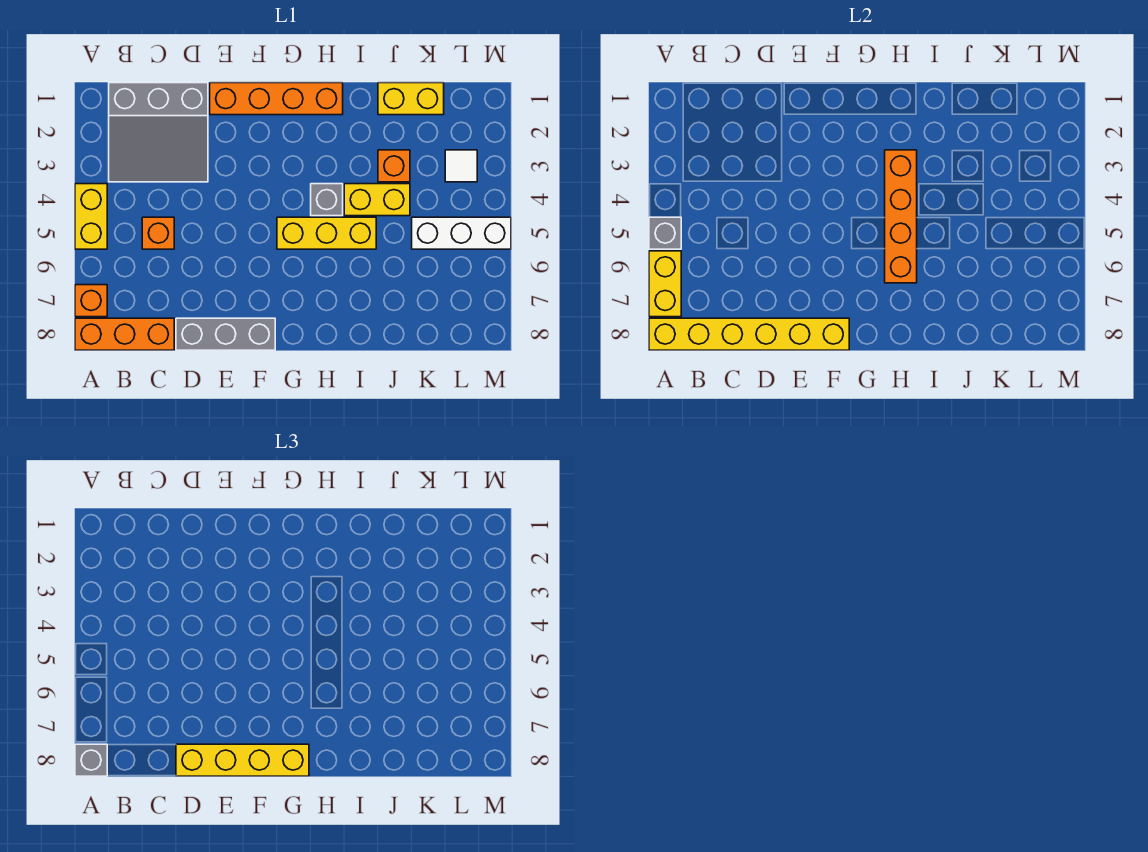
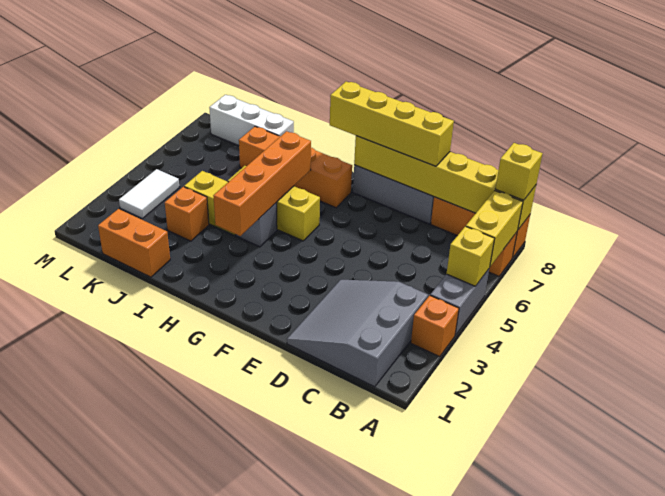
yellow brick A4:A5 level 1 -> grey brick A4:A5 level 1
grey brick A5 level 2 -> yellow brick A5 level 2
grey brick A8 level 3 -> yellow brick A8 level 3
grey slope B1:D3 level 1 top 1 -> grey slope B1:D3 level 1 top B
orange brick C5 level 1 -> orange brick A3 level 1
orange brick E1:H1 level 1 -> orange brick G7:J7 level 1
yellow brick J1:K1 level 1 -> orange brick J1:K1 level 1
white brick K5:M5 level 1 -> white brick J8:L8 level 1
white tile L3 level 1 -> white tile L3:L4 level 1

